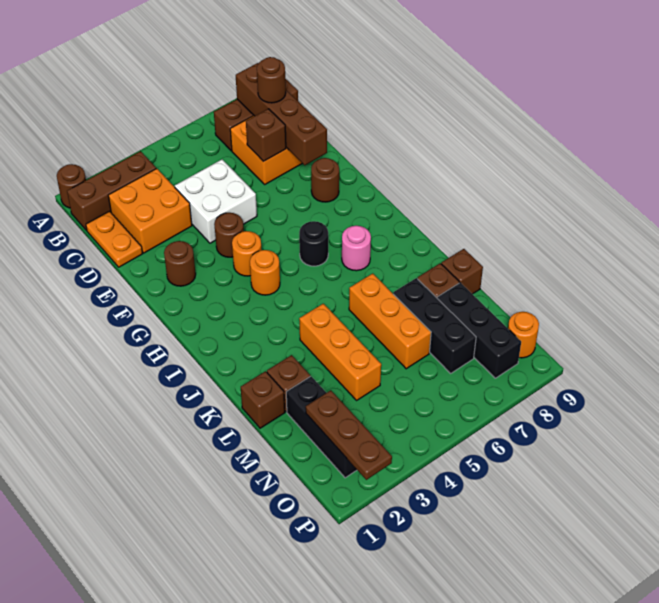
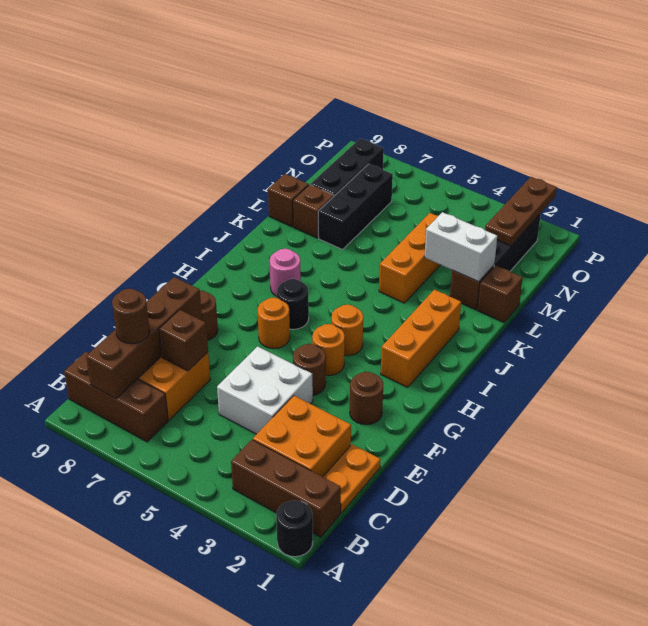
brown round brick A1 level 1 -> black round brick A1 level 1
orange brick K6:M6 level 1 -> orange brick H2:J2 level 1
none -> white brick L2:L3 level 2
orange round brick O9 level 1 -> orange round brick G6 level 1

